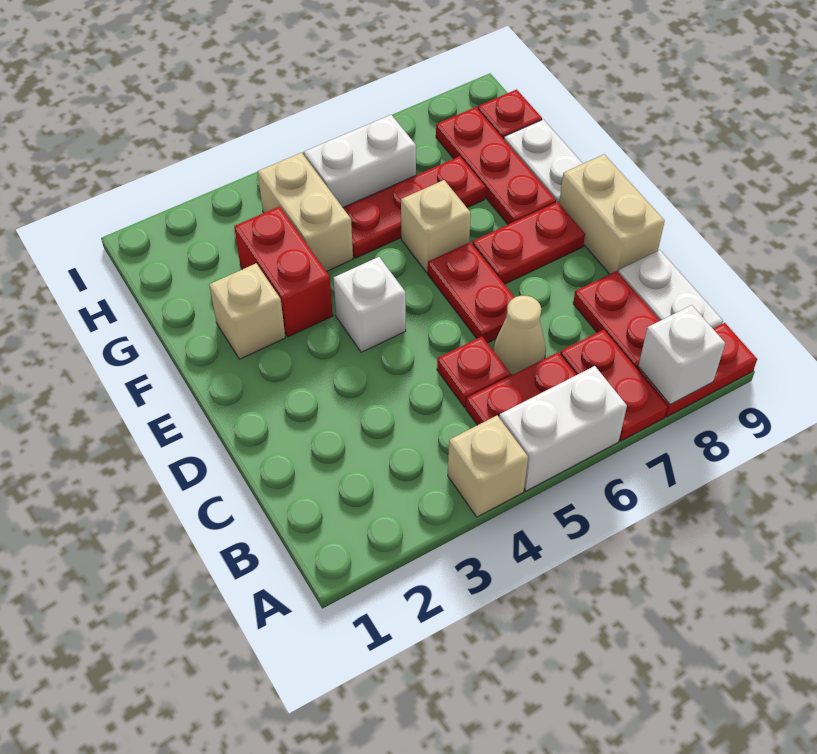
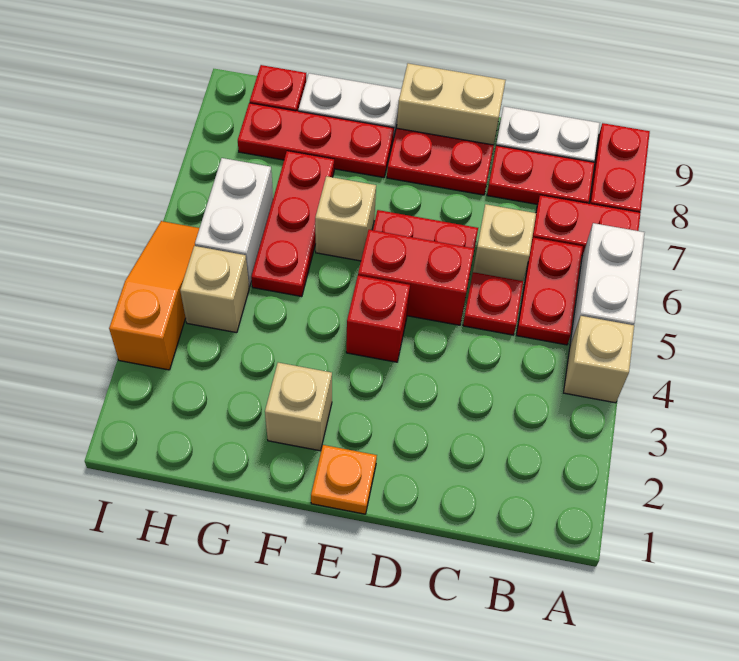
white brick A8 level 2 -> none
tan cone C6 level 1 -> tan brick C6 level 1
none -> orange plate E1 level 1
white brick E4 level 1 -> red brick E4 level 1
red plate E7:E8 level 1 -> red plate D8:E8 level 1
red brick F3:G3 level 1 -> red brick D5:E5 level 1
tan brick G4:H4 level 1 -> tan brick H4 level 1
none -> orange slope I3:I5 level 1 top 3

